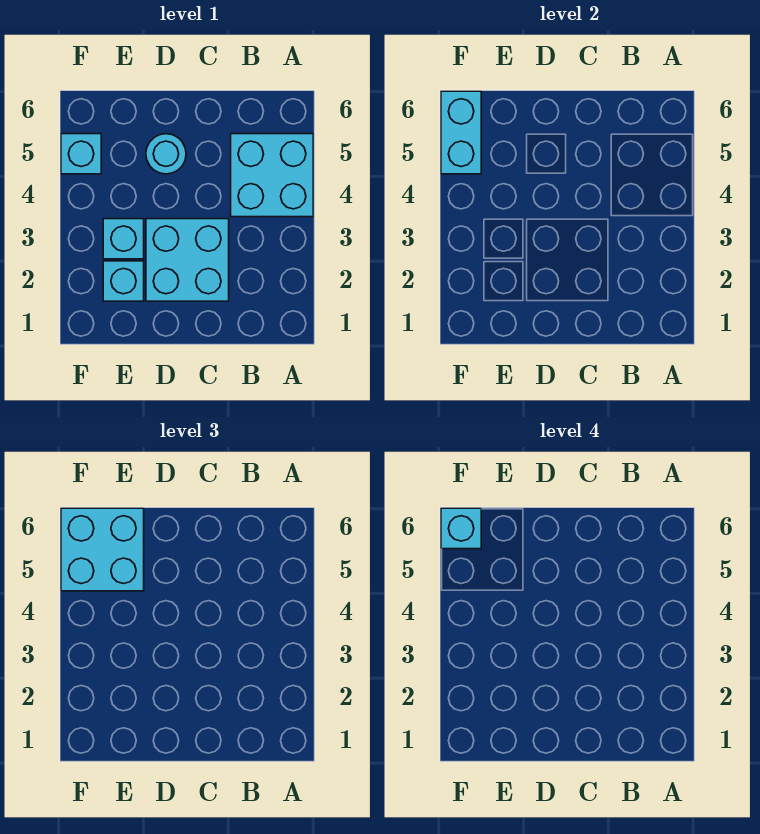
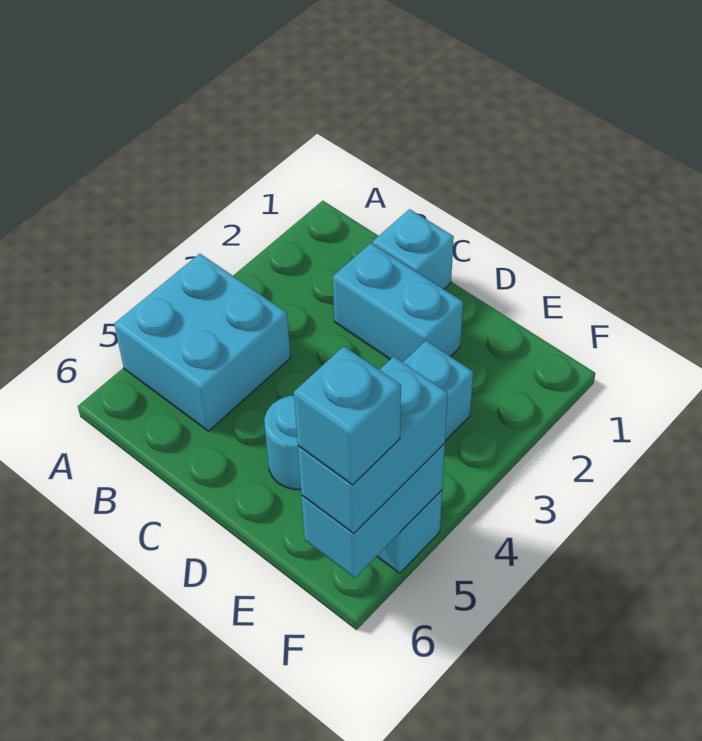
cyan brick C2:D3 level 1 -> cyan brick C2:D2 level 1
cyan brick E2 level 1 -> cyan brick C1 level 1
cyan brick E5:F6 level 3 -> cyan brick F5:F6 level 3

